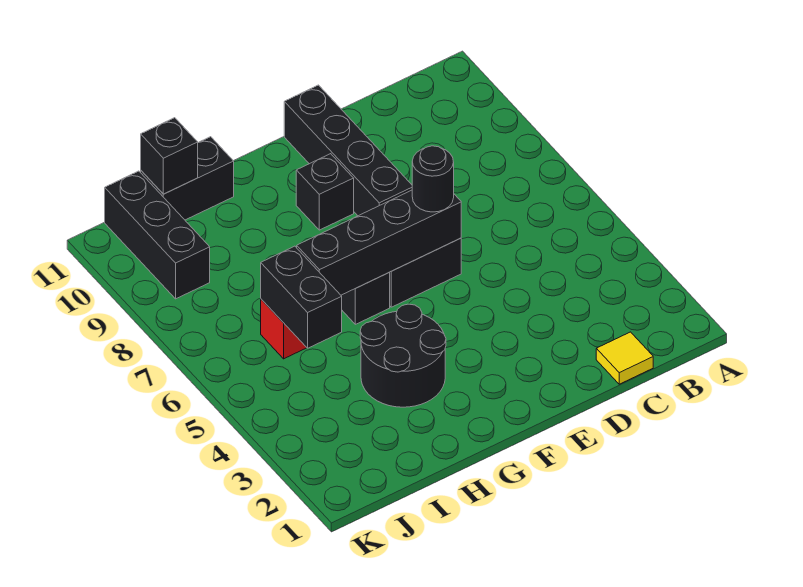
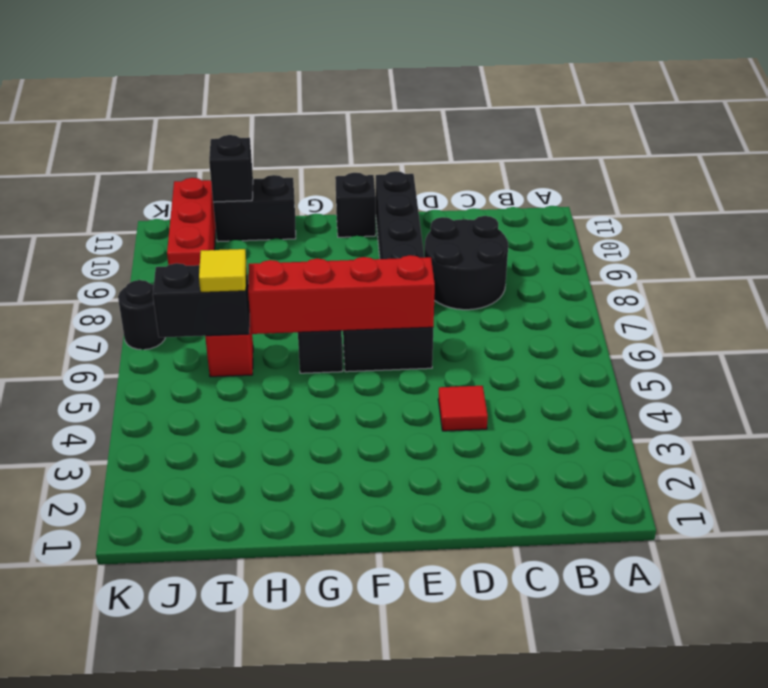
yellow tile C1 level 1 -> yellow tile I6 level 3
none -> red tile D4 level 1
black brick E6:H6 level 2 -> red brick E6:H6 level 2
black round brick E6 level 3 -> black round brick K7 level 1
black brick F9 level 1 -> black brick F11 level 1
black round brick G3:H4 level 1 -> black round brick C8:D9 level 1
black brick I5:I6 level 2 -> black brick I6:J6 level 2
black brick J9:J11 level 1 -> red brick J9:J11 level 1

